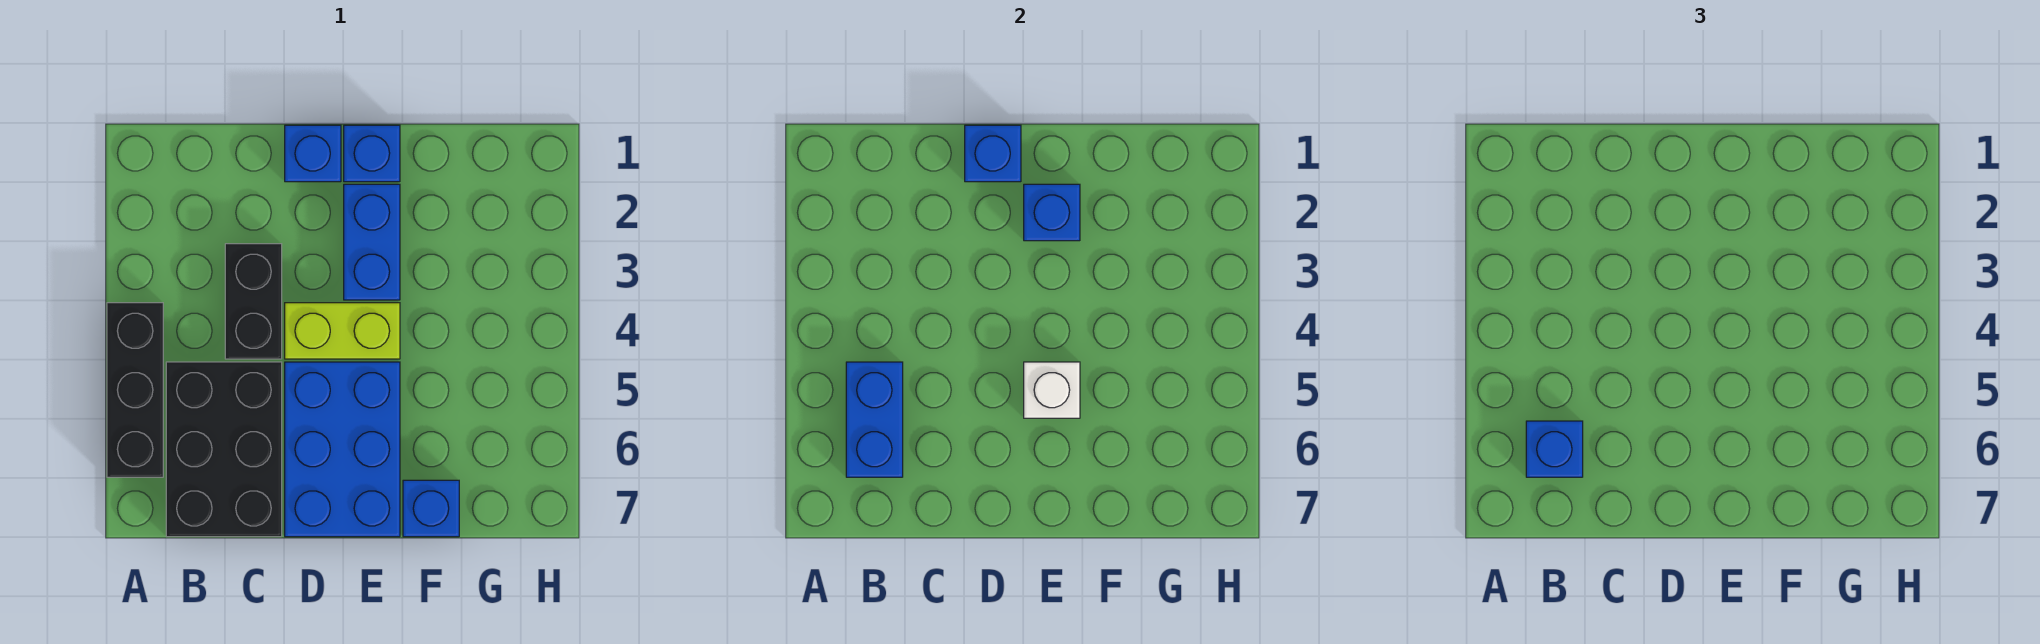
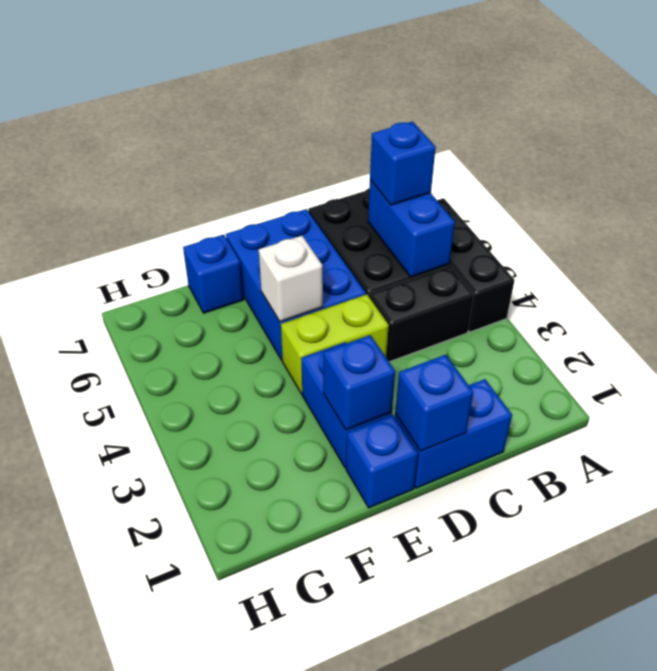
black brick C3:C4 level 1 -> black brick B4:C4 level 1
blue brick D1 level 1 -> blue brick C1:D1 level 1

